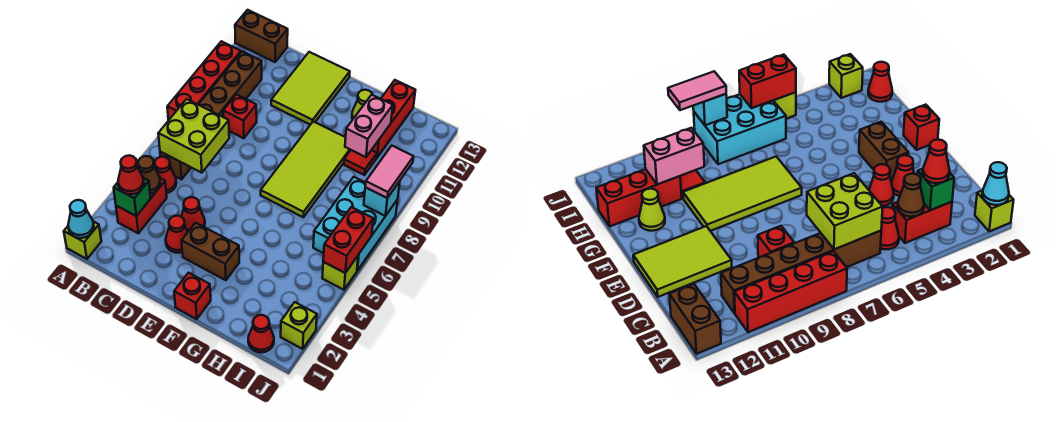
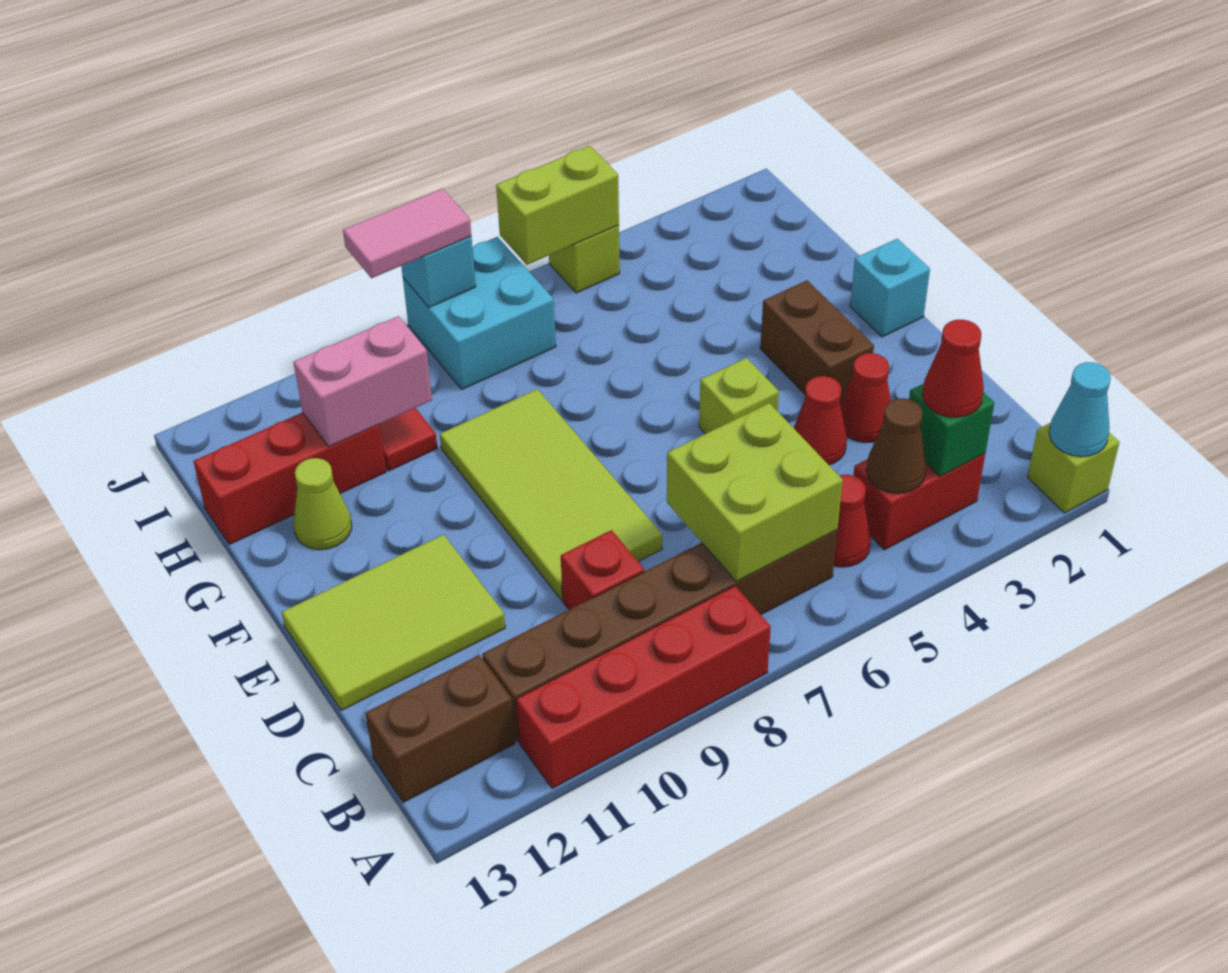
brown brick A13:B13 level 1 -> brown brick B12:B13 level 1
red brick F1 level 1 -> cyan brick F1 level 1
lime tile F7:G10 level 1 -> lime tile D8:G9 level 1
red cone I1 level 1 -> none
cyan brick I6:J8 level 1 -> cyan brick I7:J8 level 1
lime brick J2 level 1 -> lime brick E5 level 1
red brick J5:J6 level 2 -> lime brick J5:J6 level 2

